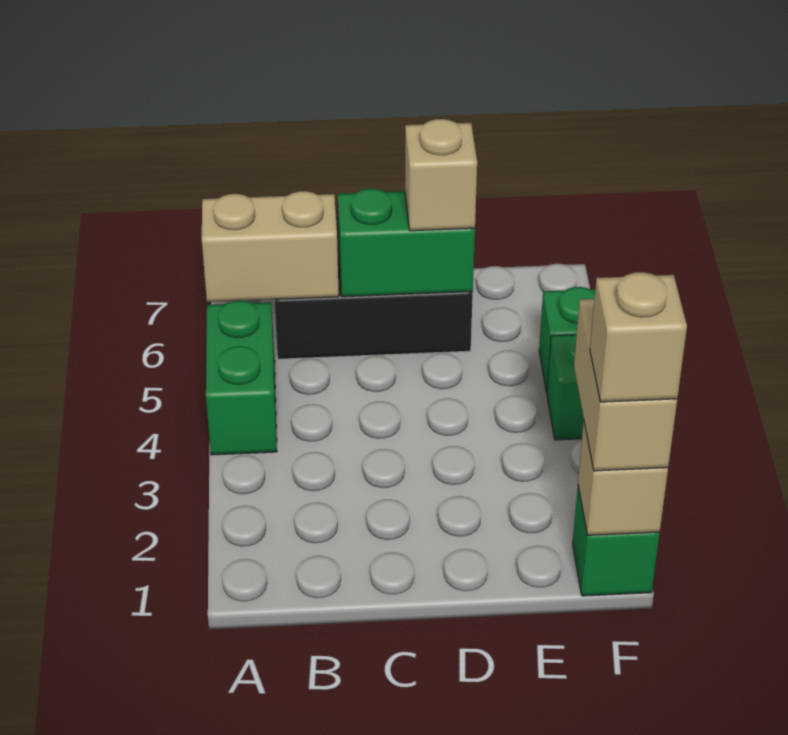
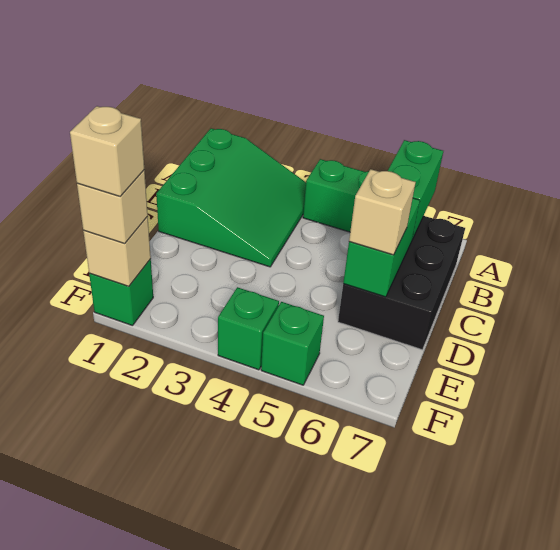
none -> green slope A1:C3 level 1 top 1
tan brick A6:B6 level 2 -> green brick A6:B6 level 2
tan brick F1:F2 level 3 -> tan brick F1 level 3

